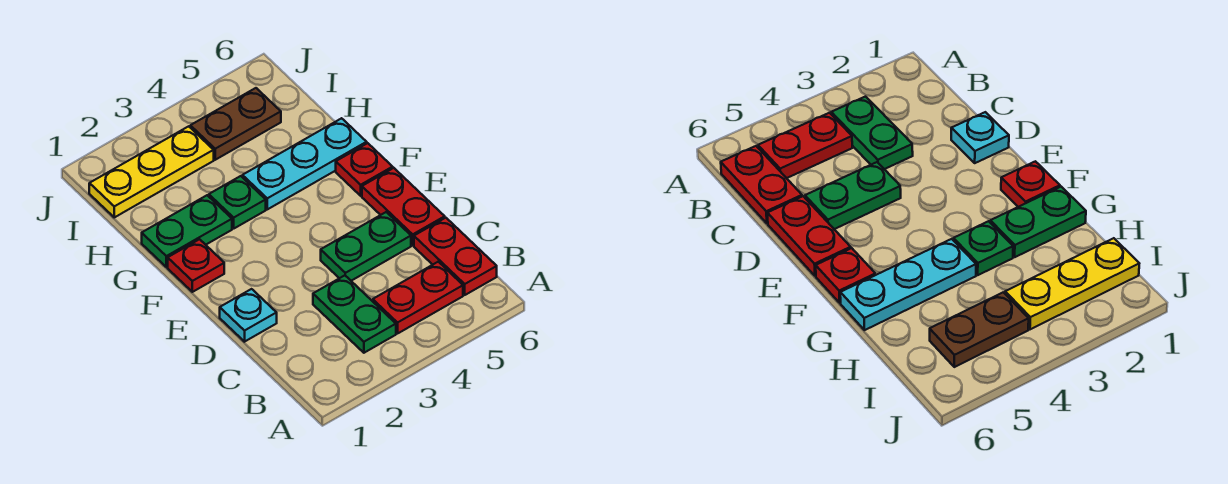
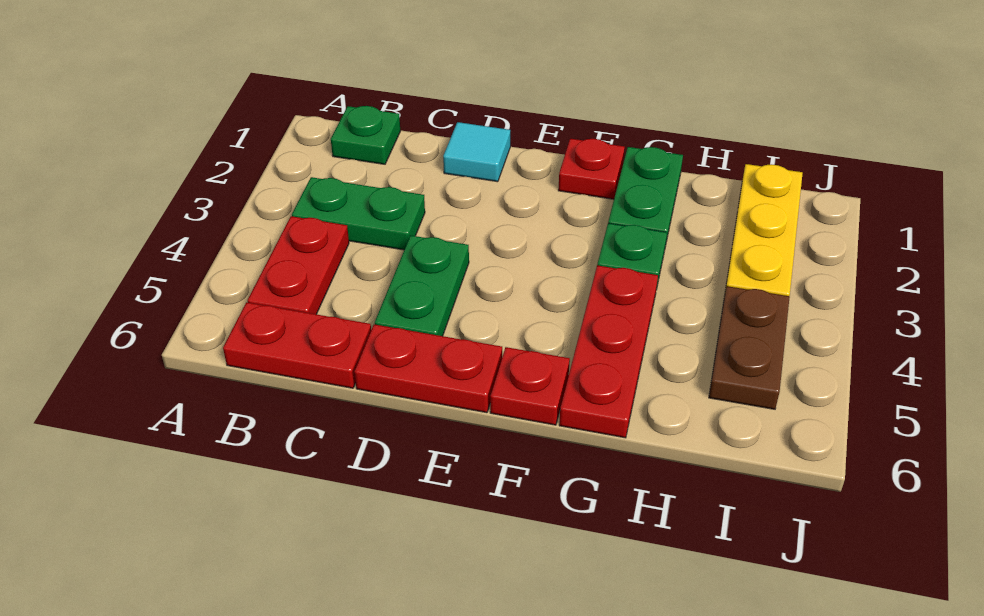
none -> green plate B1 level 1
cyan plate D1 level 1 -> cyan tile D1 level 1
cyan plate G4:G6 level 1 -> red plate G4:G6 level 1

